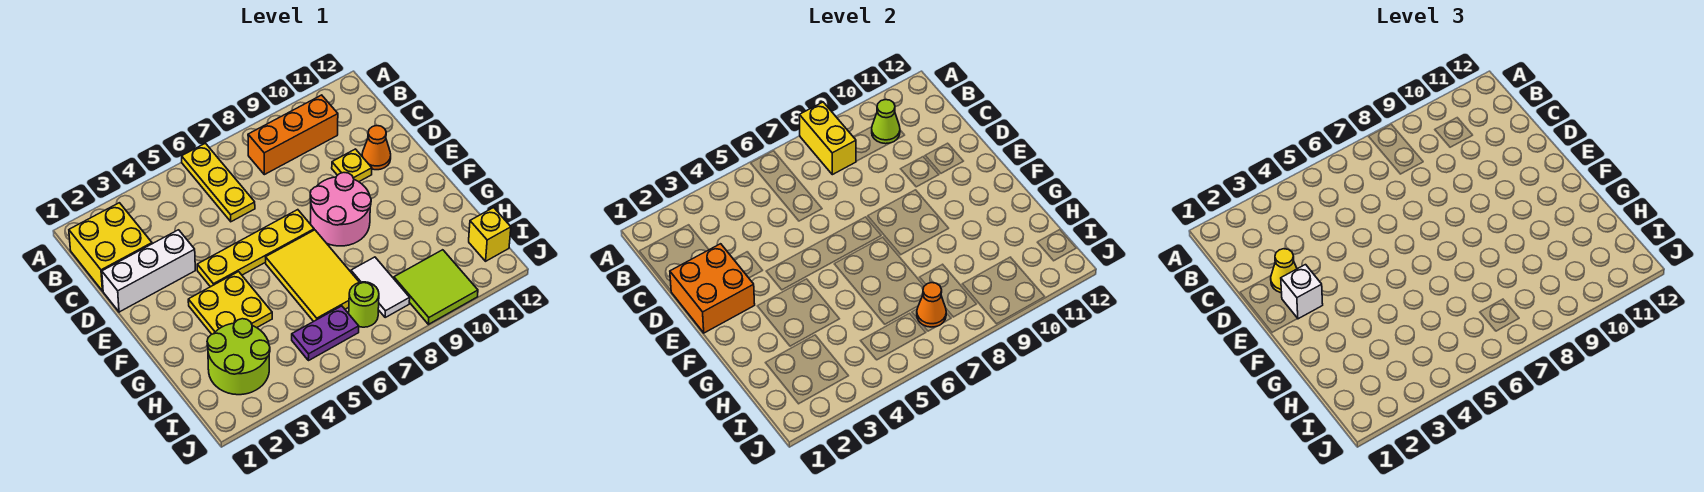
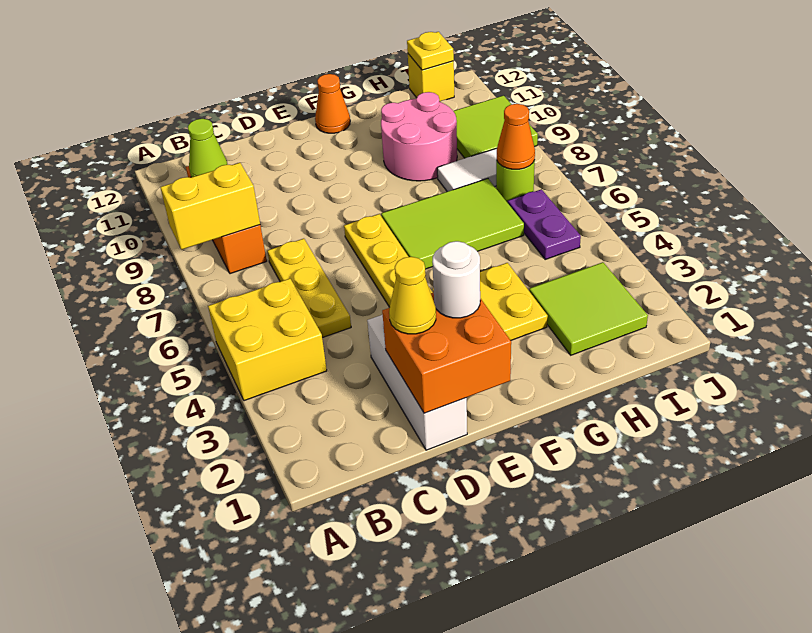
yellow plate A6:C6 level 1 -> yellow plate C5:C7 level 1
yellow brick B1:C2 level 1 -> yellow brick A4:B5 level 1
yellow plate D10 level 1 -> yellow plate I12 level 2
orange cone D11 level 1 -> orange cone F12 level 1
white brick E2 level 3 -> white round brick E2 level 3
pink round brick E8:F9 level 1 -> pink round brick G9:H10 level 1
yellow tile F6:H7 level 1 -> lime tile F6:H7 level 1
lime round brick H2:I3 level 1 -> lime tile H2:I3 level 1

